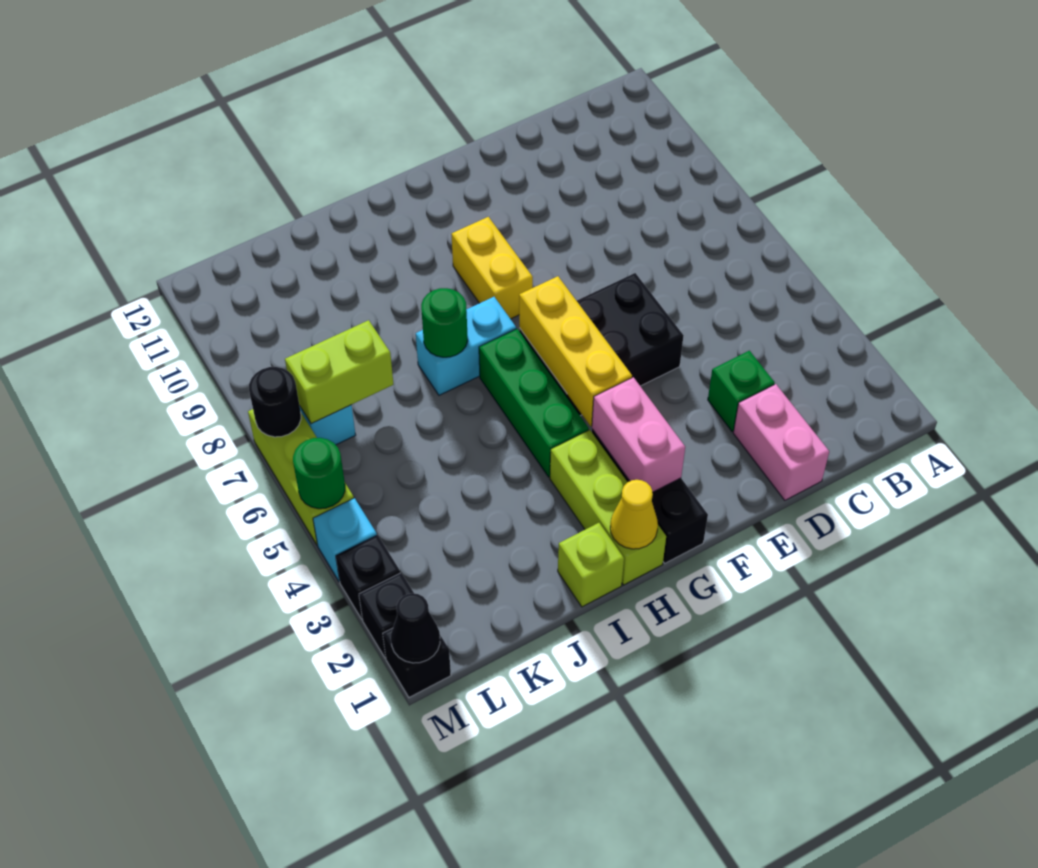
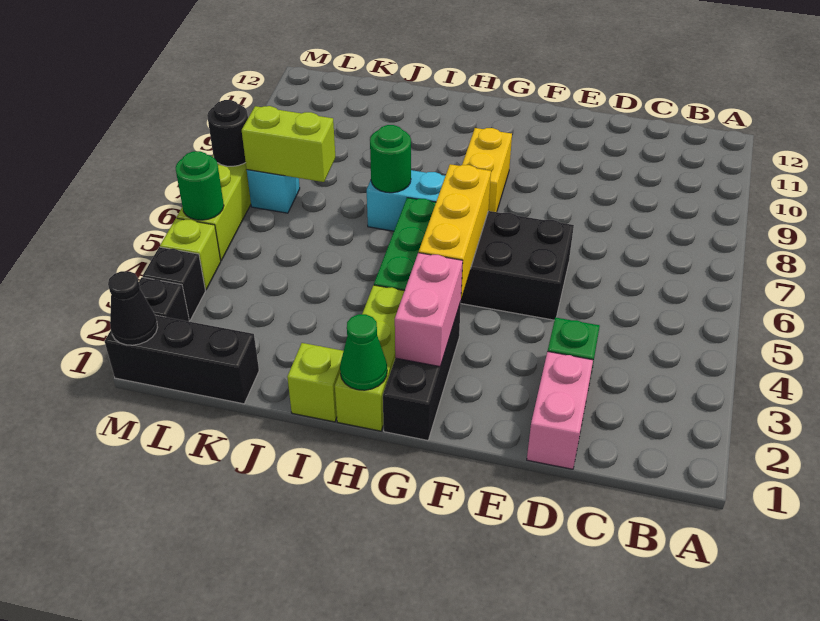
yellow cone H1 level 2 -> green cone H1 level 2
black brick M1 level 1 -> black brick K1:M1 level 1
cyan brick M4 level 1 -> lime brick M4 level 1

